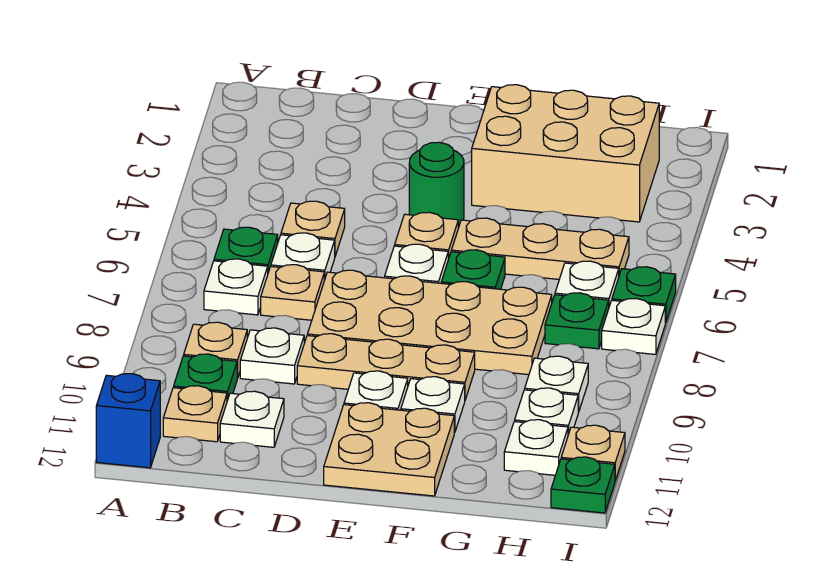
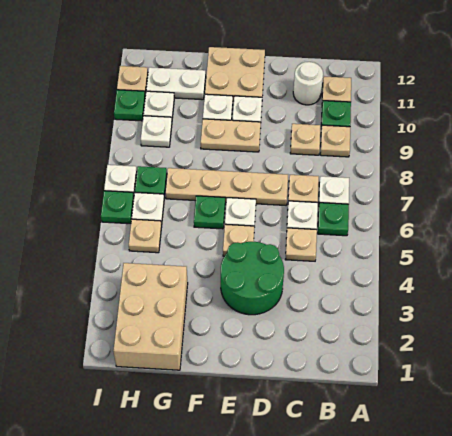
blue brick A12 level 1 -> none
white plate C9 level 1 -> tan plate C9 level 1
white plate C11 level 1 -> white round brick C11 level 1
tan plate D7:G8 level 1 -> tan plate D7:G7 level 1
tan plate D9:F9 level 1 -> tan plate E9:F9 level 1
green round brick E4 level 1 -> green round brick D3:E4 level 1
tan brick F2:H3 level 1 -> tan brick G1:H3 level 1
tan plate F5:H5 level 1 -> tan plate H5 level 1
white plate H11 level 1 -> white plate G11:H11 level 1
green plate I12 level 1 -> green plate I10 level 1

